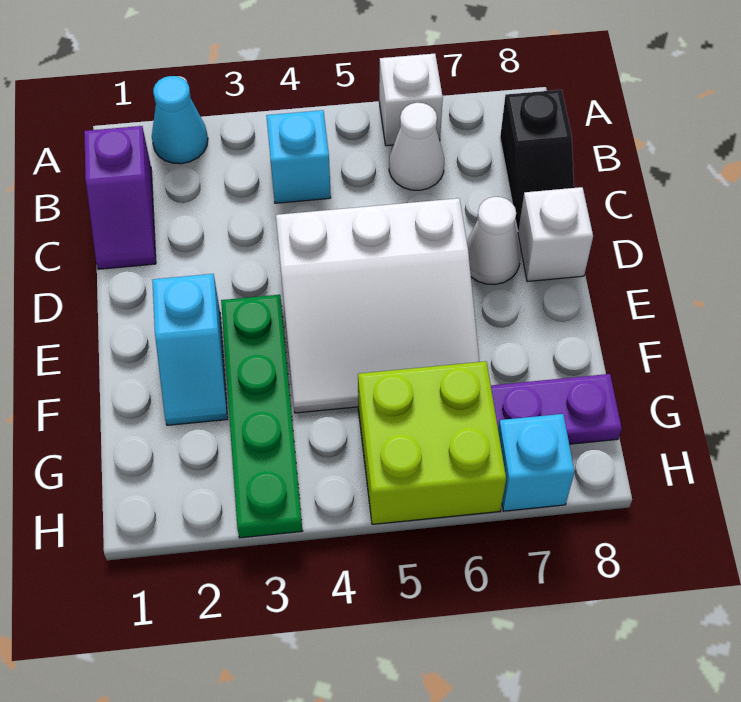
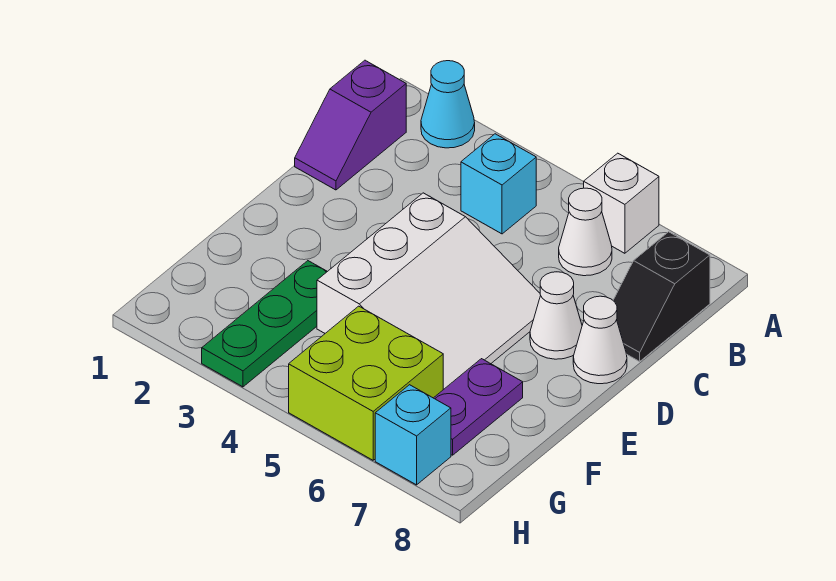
white slope D4:F6 level 1 top D -> white slope D4:F6 level 1 top 4
white brick D8 level 1 -> white cone D8 level 1
cyan slope E2:F2 level 1 top E -> none
green plate E3:H3 level 1 -> green plate F3:H3 level 1
purple plate G7:G8 level 1 -> purple plate F7:G7 level 1

